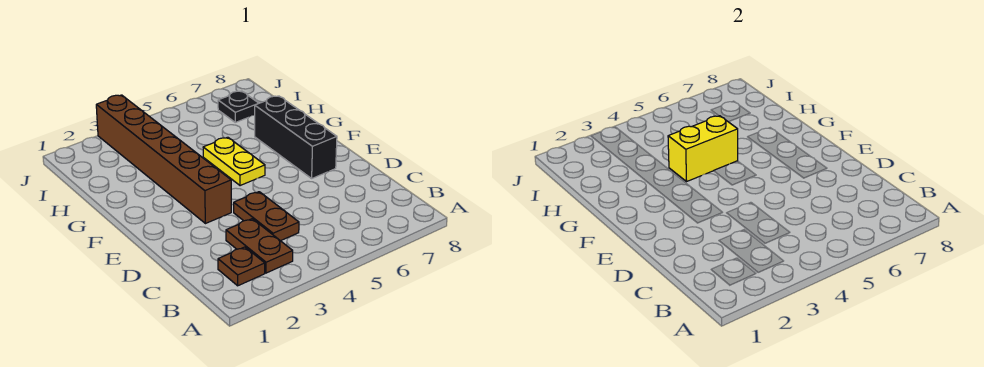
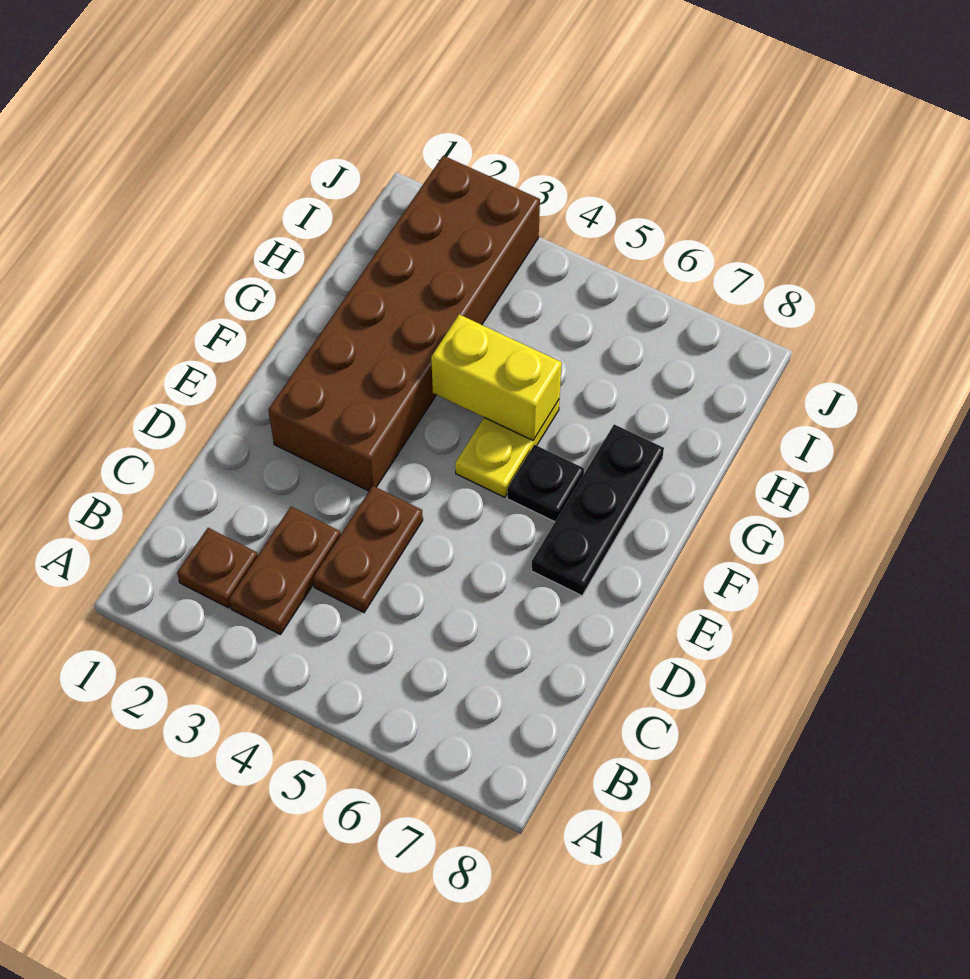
brown brick E3:J3 level 1 -> brown brick E2:J3 level 1
black brick E7:G7 level 1 -> black plate E7:G7 level 1
black plate I7 level 1 -> black plate F6 level 1

